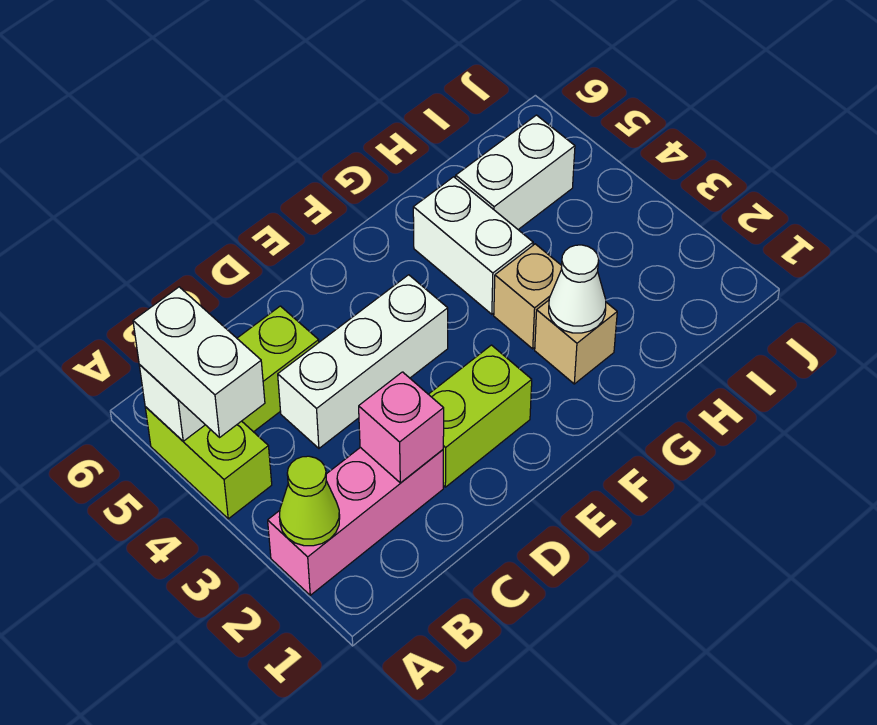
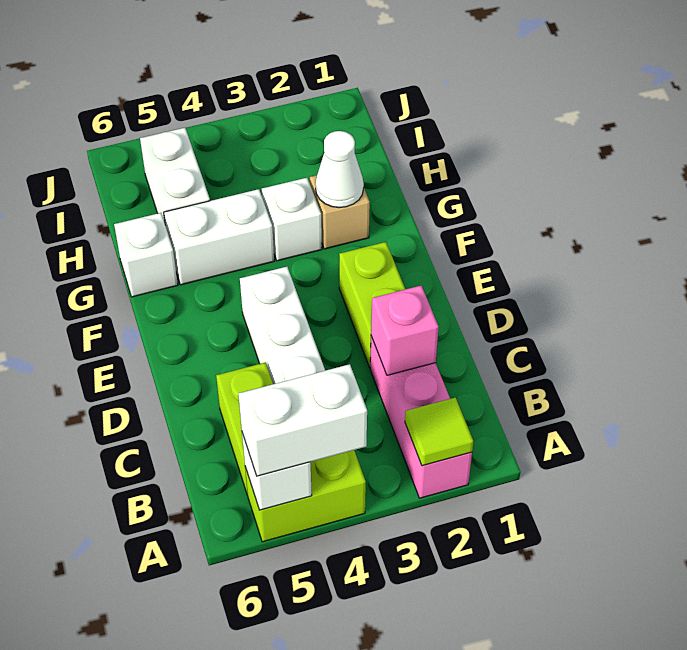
lime cone A2 level 2 -> lime tile A2 level 2
tan brick G3 level 1 -> white brick G3 level 1
none -> white brick G6 level 1

